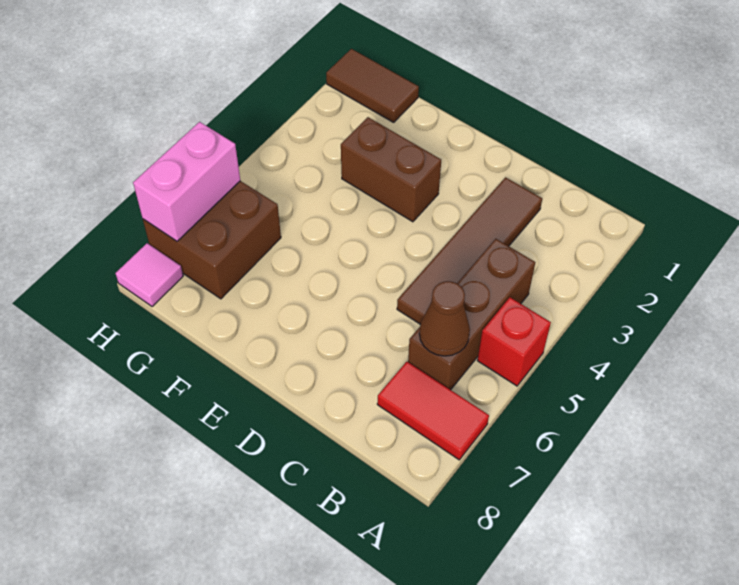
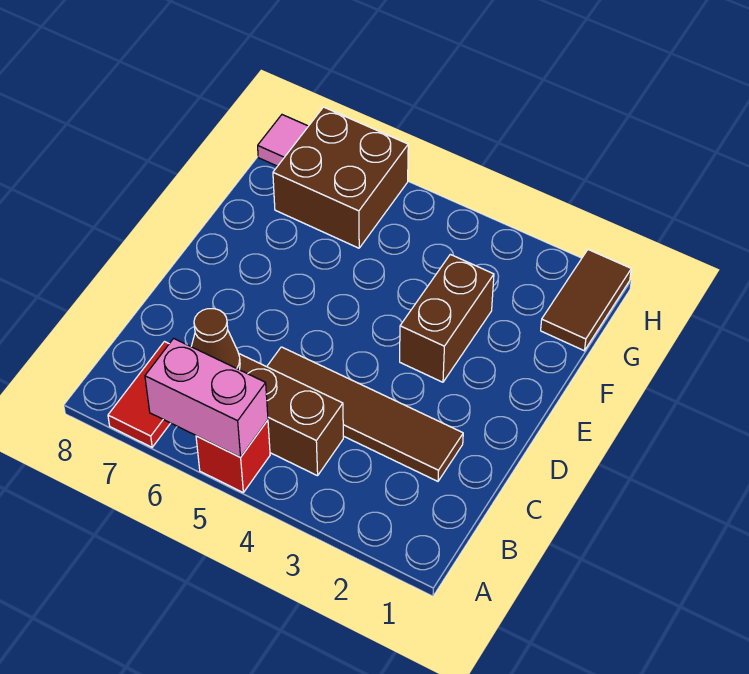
pink brick H6:H7 level 2 -> pink brick A5:A6 level 2

